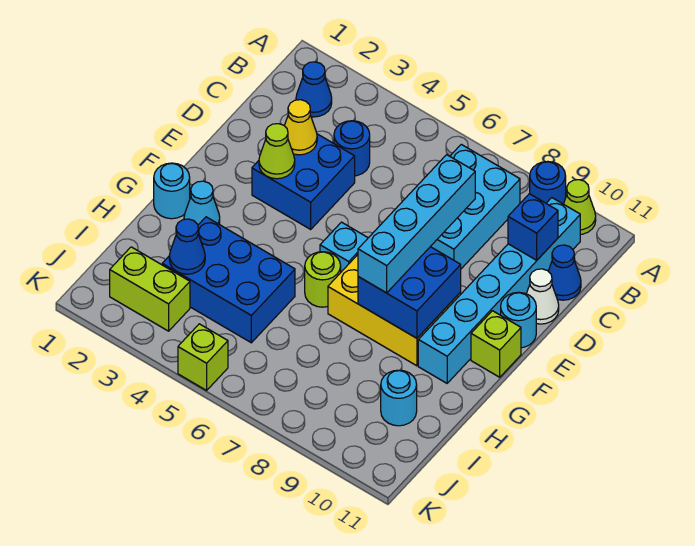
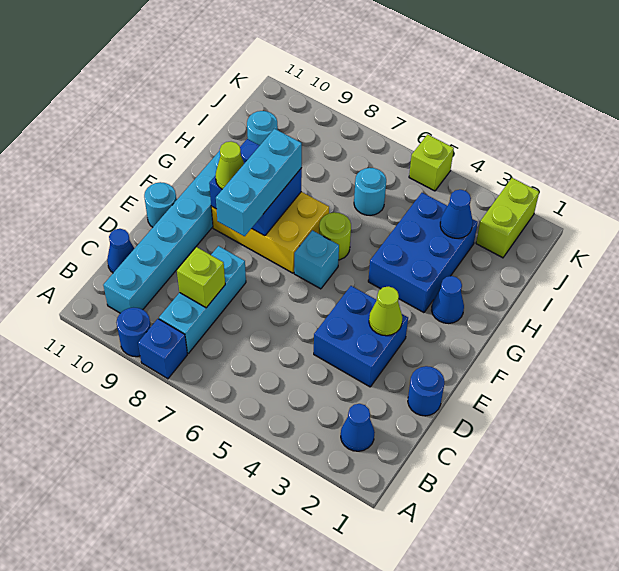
lime cone A10 level 1 -> lime cone F9 level 3
cyan brick B7:D8 level 1 -> cyan brick B8:D8 level 1
blue round brick C4 level 1 -> blue round brick D1 level 1
blue brick C10 level 2 -> blue brick A8 level 1
yellow cone D3 level 2 -> none
cyan brick D8:G8 level 3 -> cyan brick E8:G8 level 3
white cone D11 level 1 -> none
lime brick F11 level 1 -> lime brick C8 level 2
cyan round brick G1 level 1 -> cyan round brick I6 level 1
cyan cone G2 level 1 -> blue cone G2 level 1
blue brick H3:I5 level 1 -> blue brick G3:I4 level 1
lime brick J2:J3 level 1 -> lime brick J2:K2 level 1

